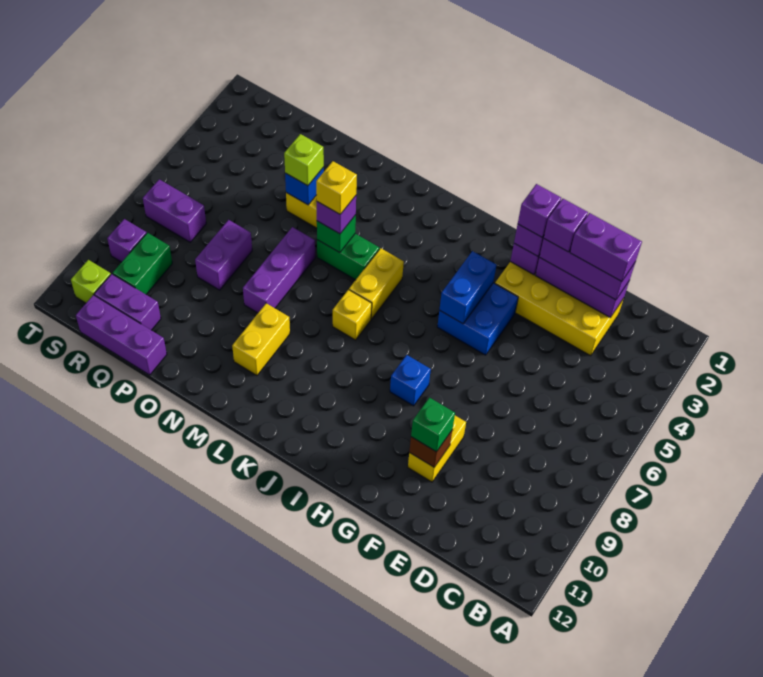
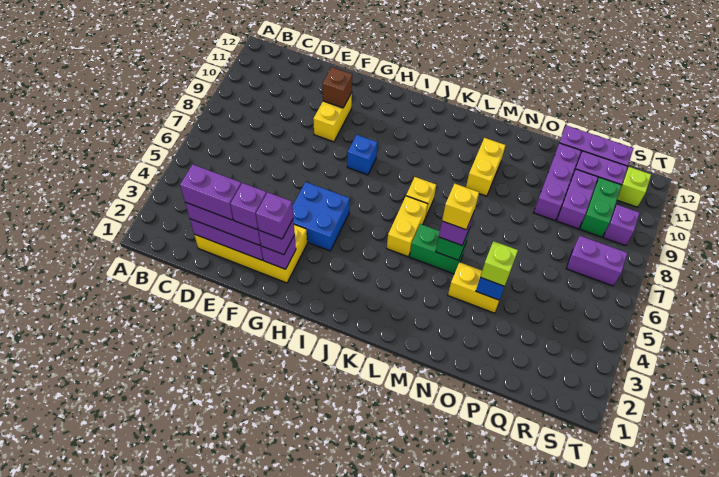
green brick F10 level 3 -> none
blue brick H4:H5 level 2 -> none
purple brick N6:N8 level 1 -> purple brick P9:P11 level 1
purple brick P7:P8 level 1 -> purple brick Q9:Q10 level 1

